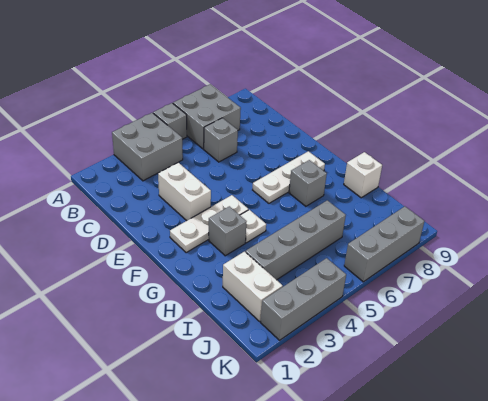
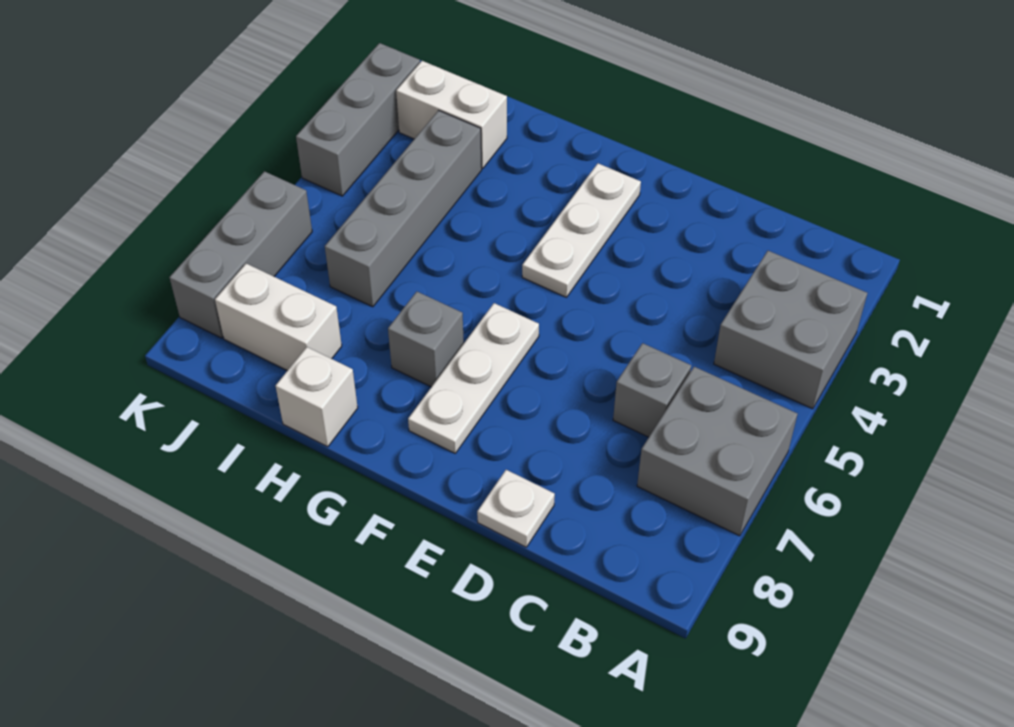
grey brick A5 level 1 -> none
white brick D3:E3 level 1 -> white brick I8:J8 level 1
grey brick G3 level 1 -> none
white plate G4 level 1 -> white plate D9 level 1

